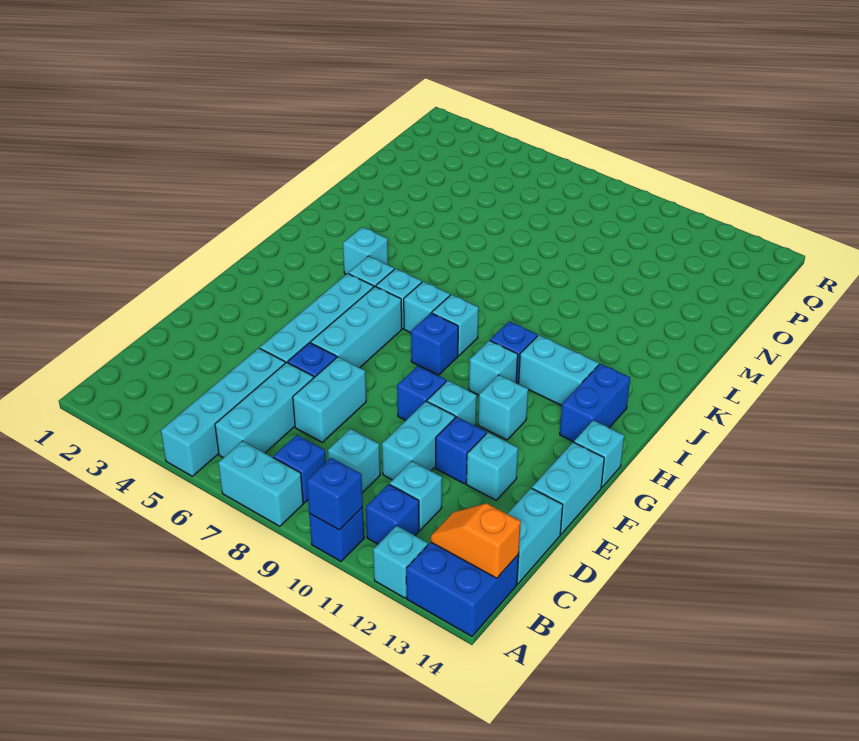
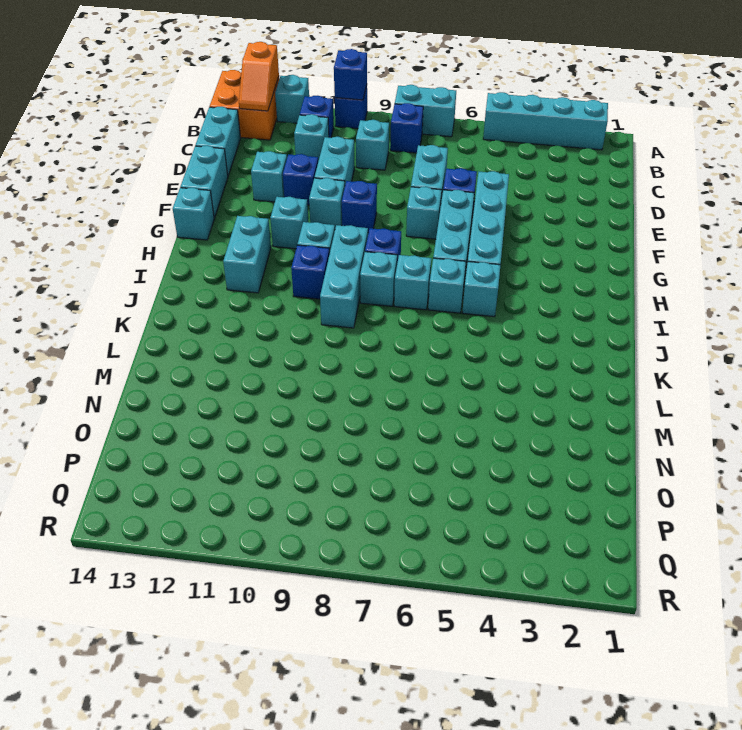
cyan brick A5:D5 level 1 -> cyan brick A2:A5 level 1
blue brick A13:B14 level 1 -> orange brick A13:B14 level 1
cyan brick B6:D6 level 1 -> cyan brick H9:J9 level 1
orange slope B13:B14 level 2 top 14 -> orange slope A13:B13 level 2 top A
blue brick H13:I13 level 1 -> none
cyan brick I11:I12 level 1 -> cyan brick H12:I12 level 1
cyan brick J4 level 1 -> cyan brick F7 level 1

